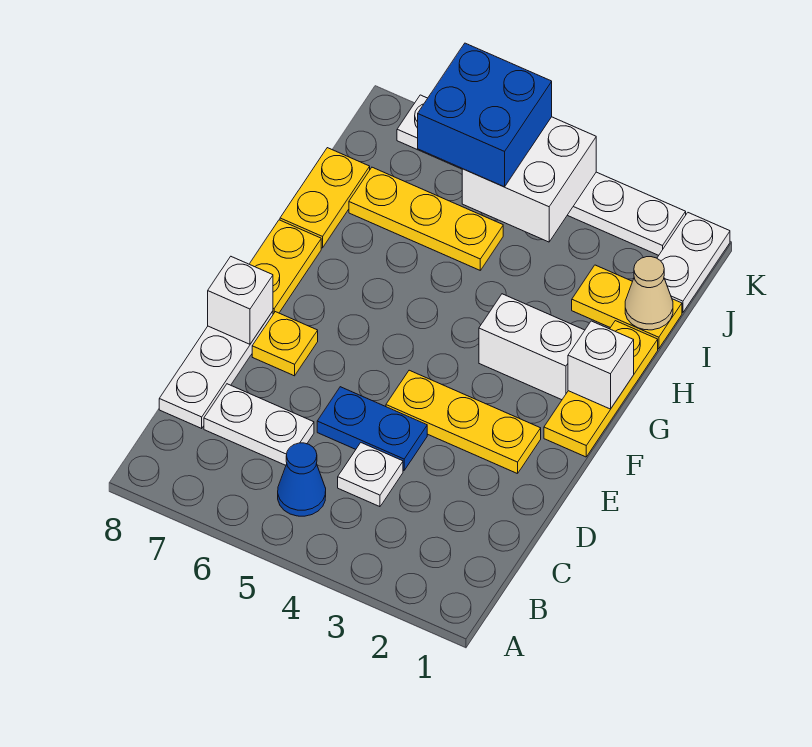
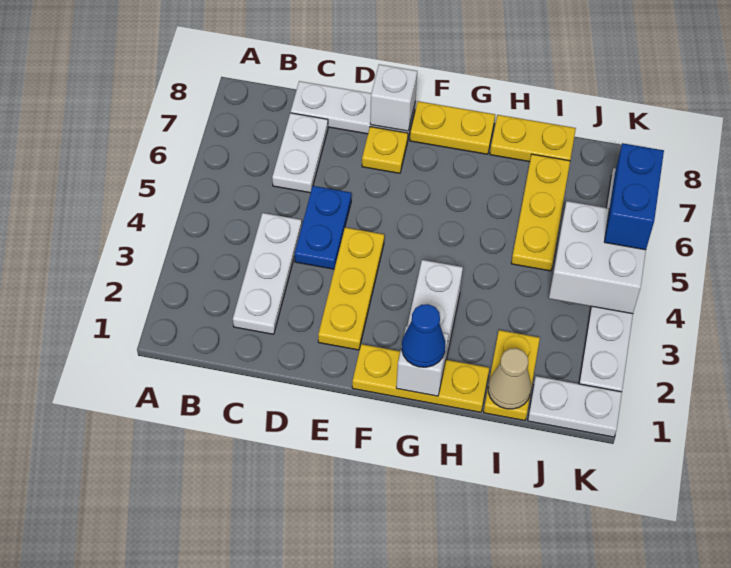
blue cone B5 level 1 -> blue cone G1 level 3
white plate C4 level 1 -> white plate C2:C4 level 1
blue brick J5:K6 level 3 -> blue brick K5:K6 level 3

